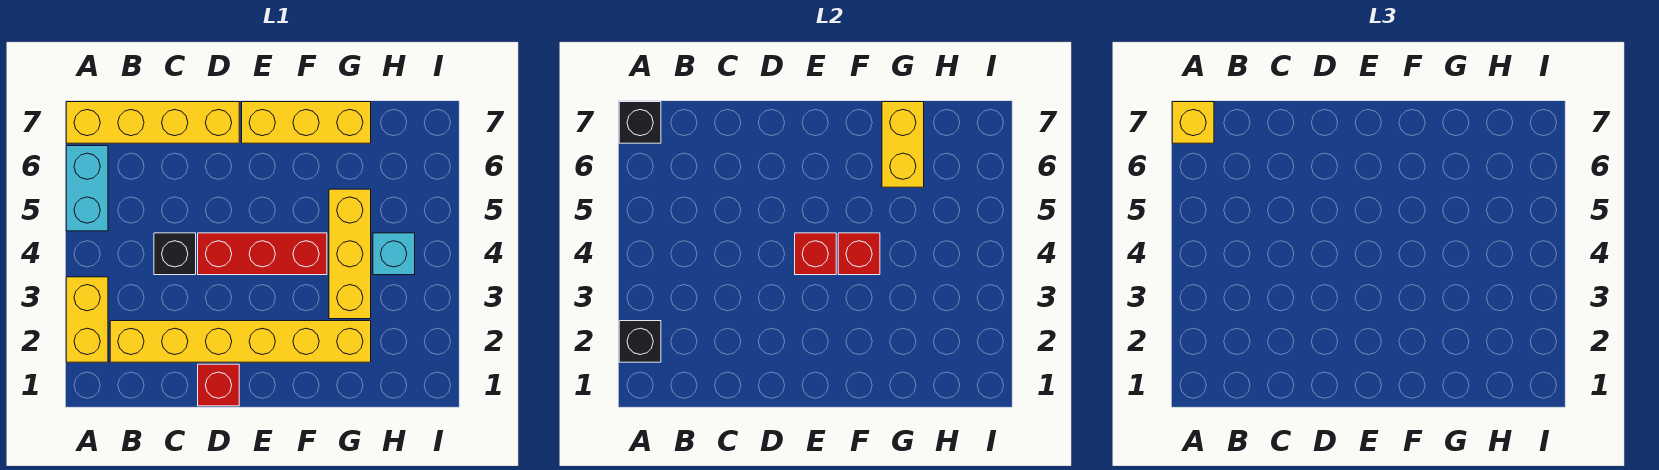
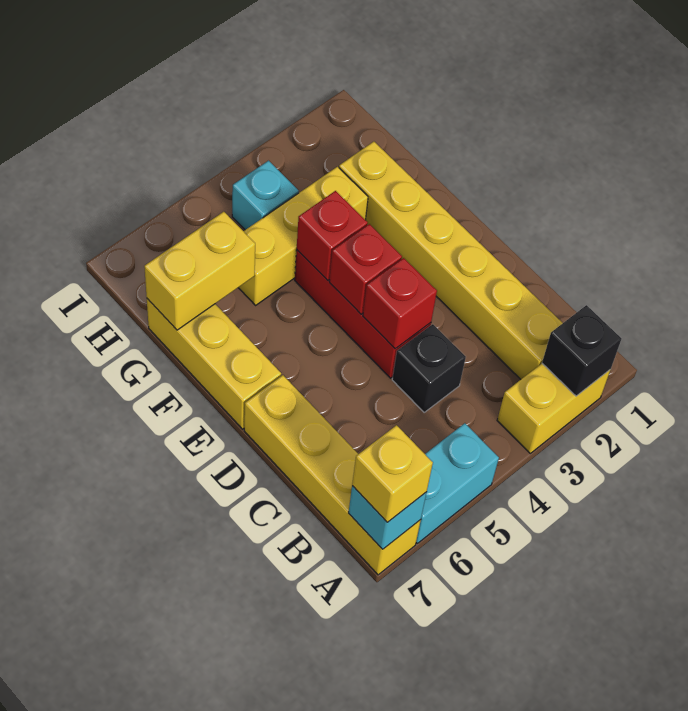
black brick A7 level 2 -> cyan brick A7 level 2
red brick D1 level 1 -> red brick D4 level 2

